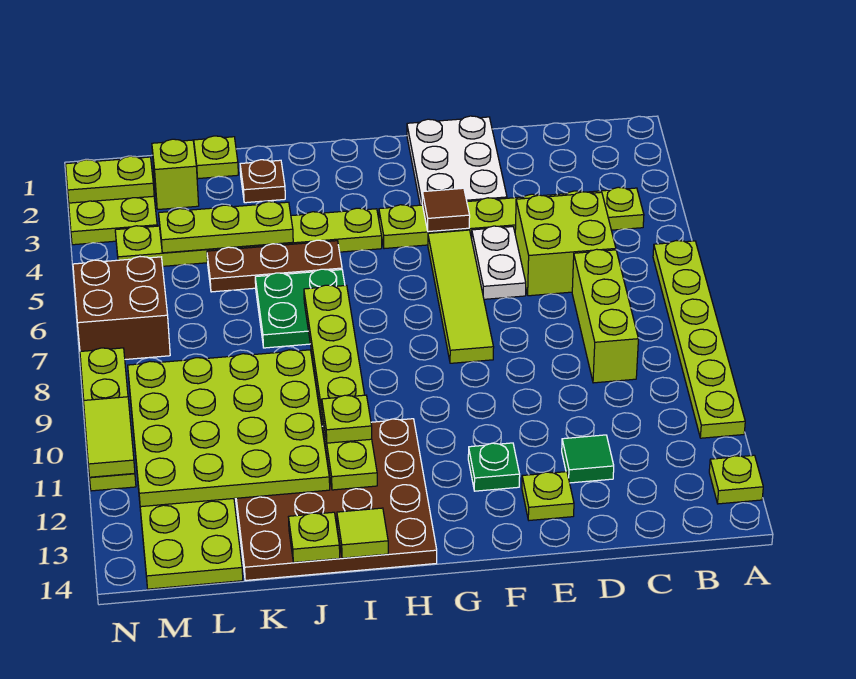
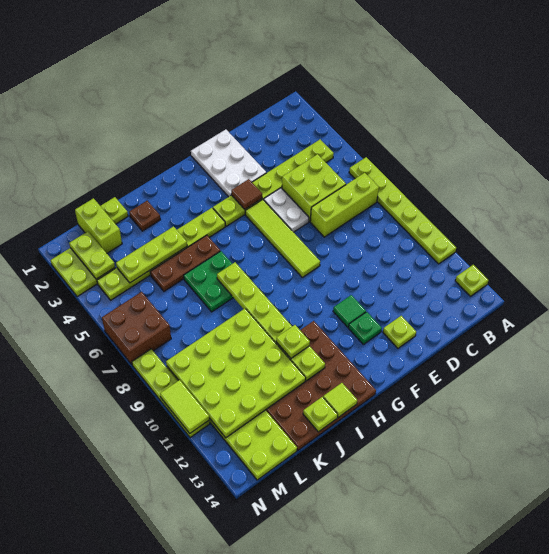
lime brick C7:C9 level 1 -> lime brick B7:D7 level 1
green tile D12 level 1 -> green tile F11 level 1
lime brick L2 level 1 -> lime brick L1:L2 level 1
lime plate M2:N2 level 2 -> lime plate M2:M3 level 2

